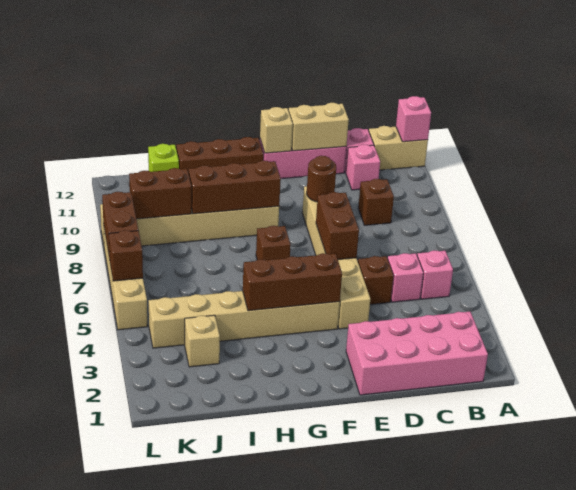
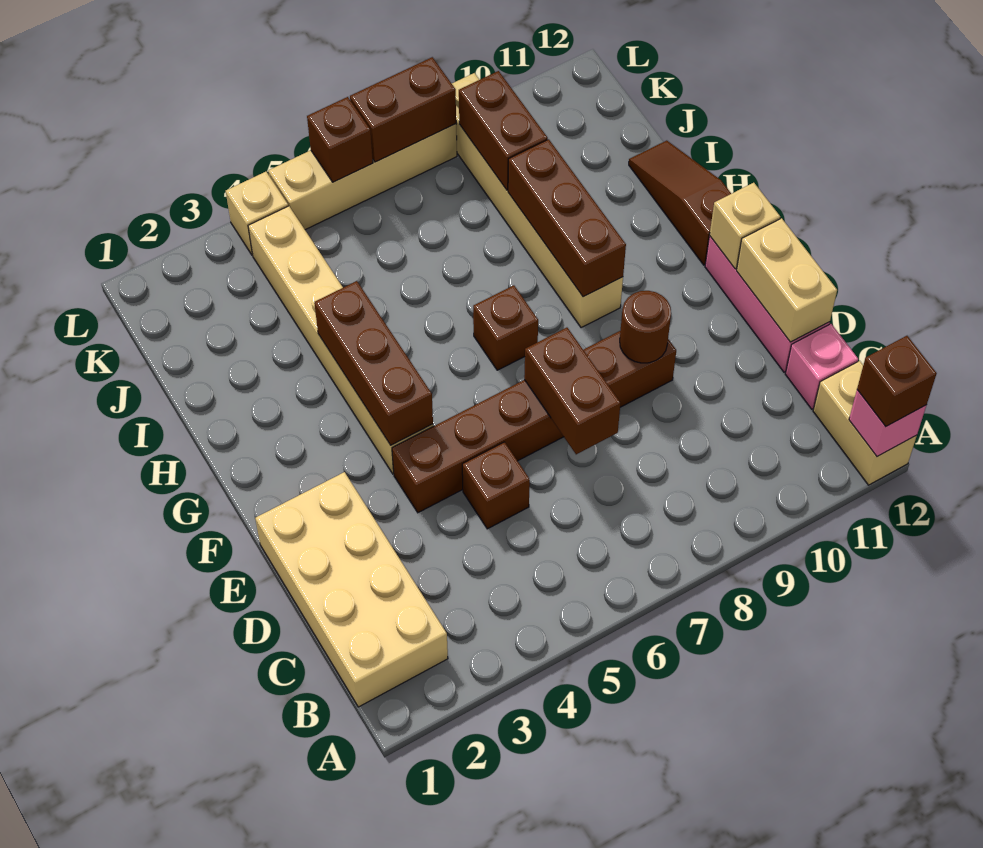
pink brick B1:E2 level 1 -> tan brick B1:E2 level 1
pink brick B5 level 1 -> none
pink brick C5 level 1 -> none
brown brick C9 level 1 -> brown brick A12 level 3
pink brick C11 level 1 -> none
tan brick E4:E9 level 1 -> brown brick E4:E9 level 1
brown brick E6:E7 level 2 -> brown brick D7:E7 level 2
brown brick G12:I12 level 1 -> brown slope G12:I12 level 1 top G
tan brick J3 level 1 -> tan brick L4 level 1
lime brick J12 level 1 -> none

